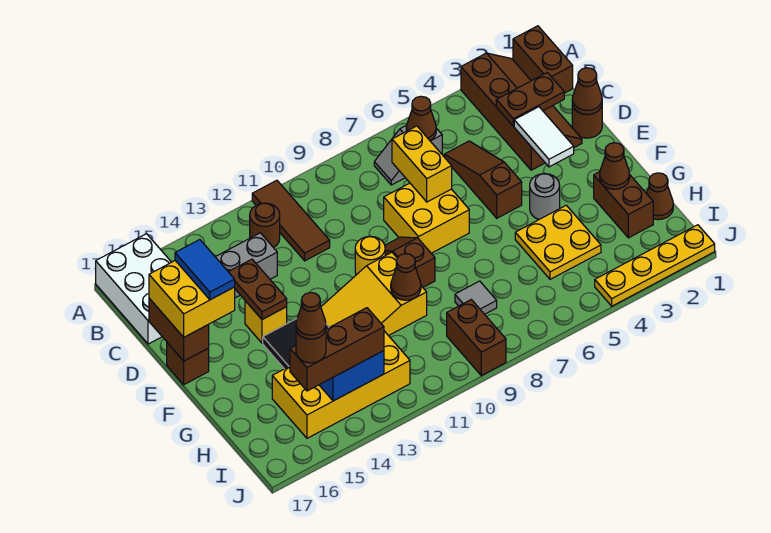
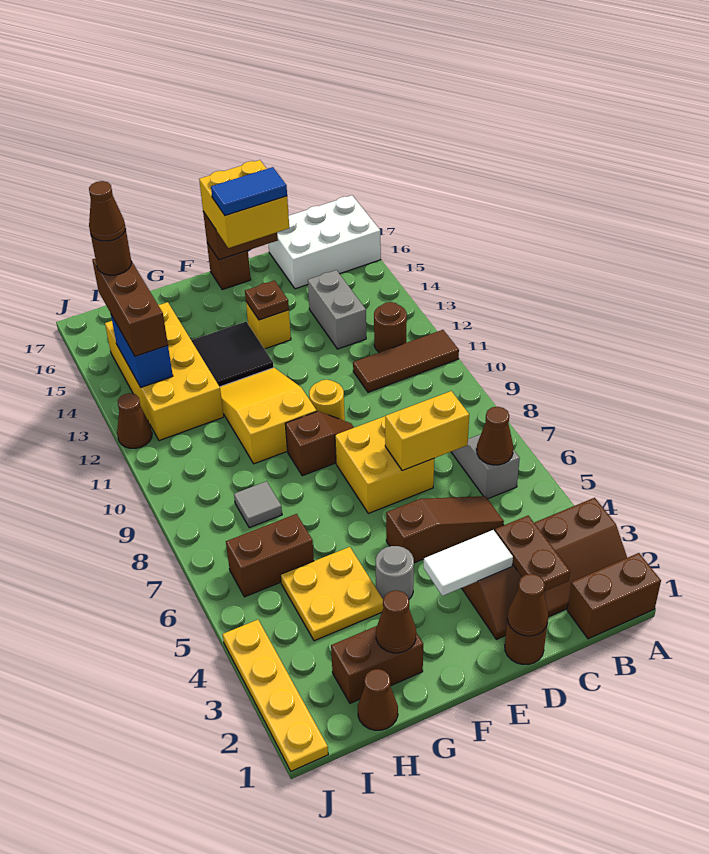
brown plate D14:E14 level 2 -> brown plate E14 level 2
brown cone G10 level 2 -> brown cone J12 level 1
brown brick I9:J9 level 1 -> brown brick H6:I6 level 1

